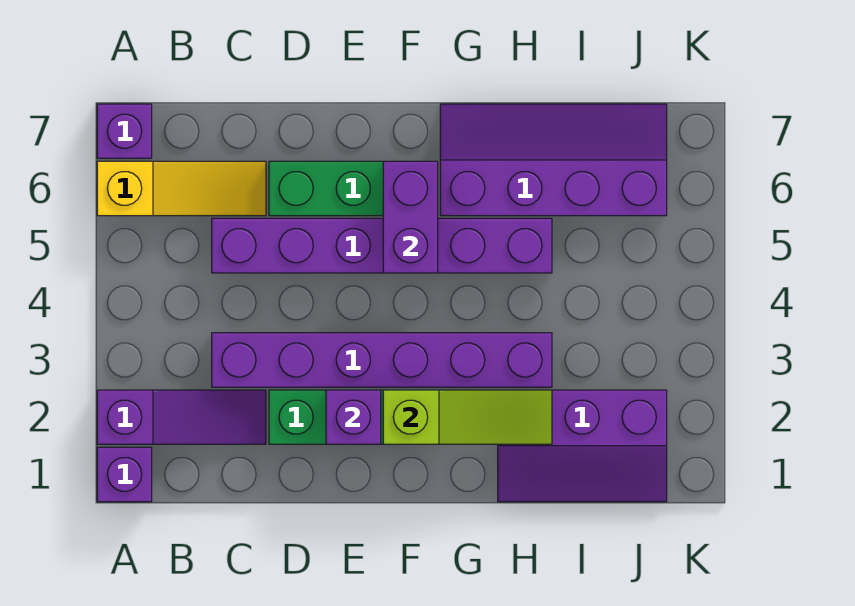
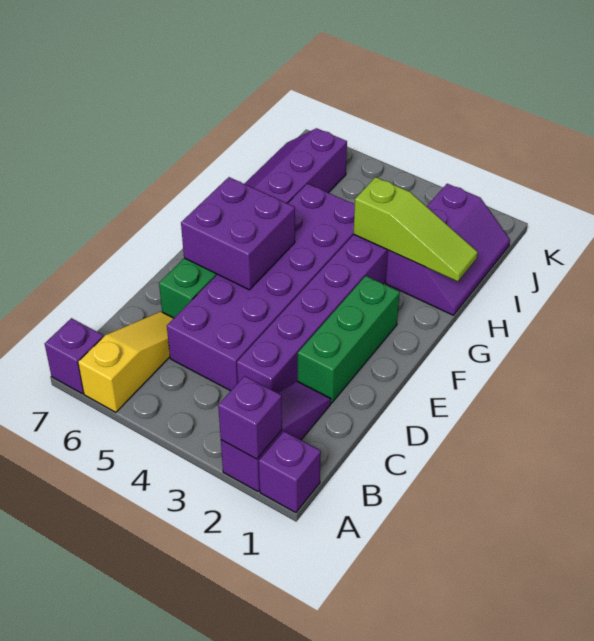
purple brick C5:H5 level 1 -> purple brick C4:H5 level 1
purple brick E2 level 2 -> purple brick A2 level 2
lime slope F2:H2 level 2 top F -> lime slope H1:H3 level 2 top 3
purple brick F5:F6 level 2 -> purple brick E5:F6 level 2

